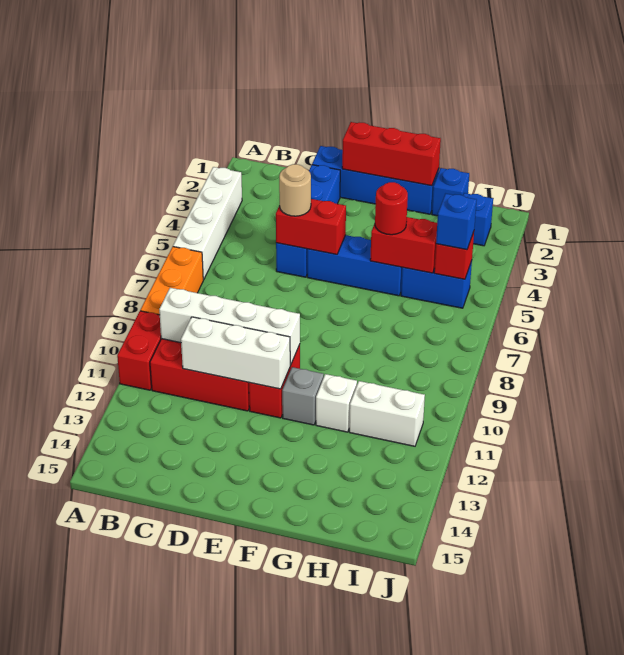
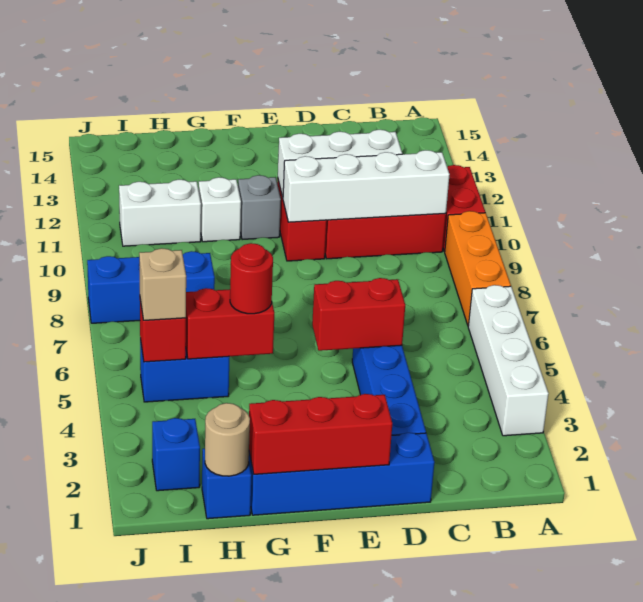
tan round brick D5 level 3 -> tan round brick H1 level 2
blue brick E5:G5 level 1 -> blue brick H8:J8 level 1
blue brick I5 level 3 -> tan brick I5 level 3

